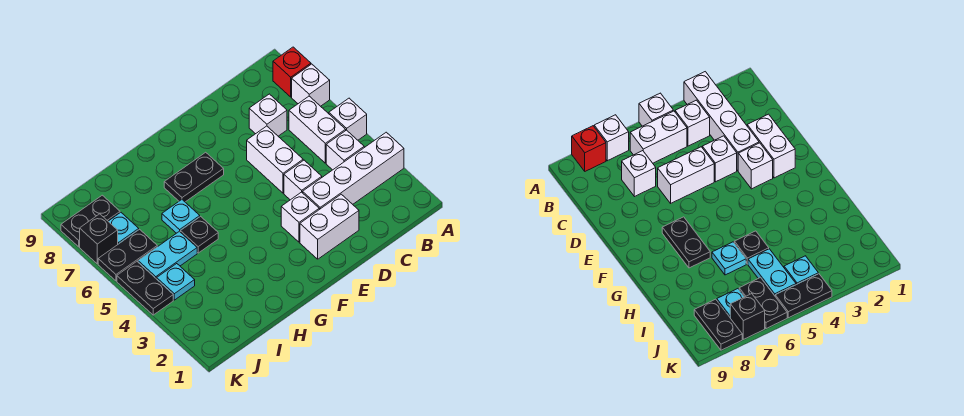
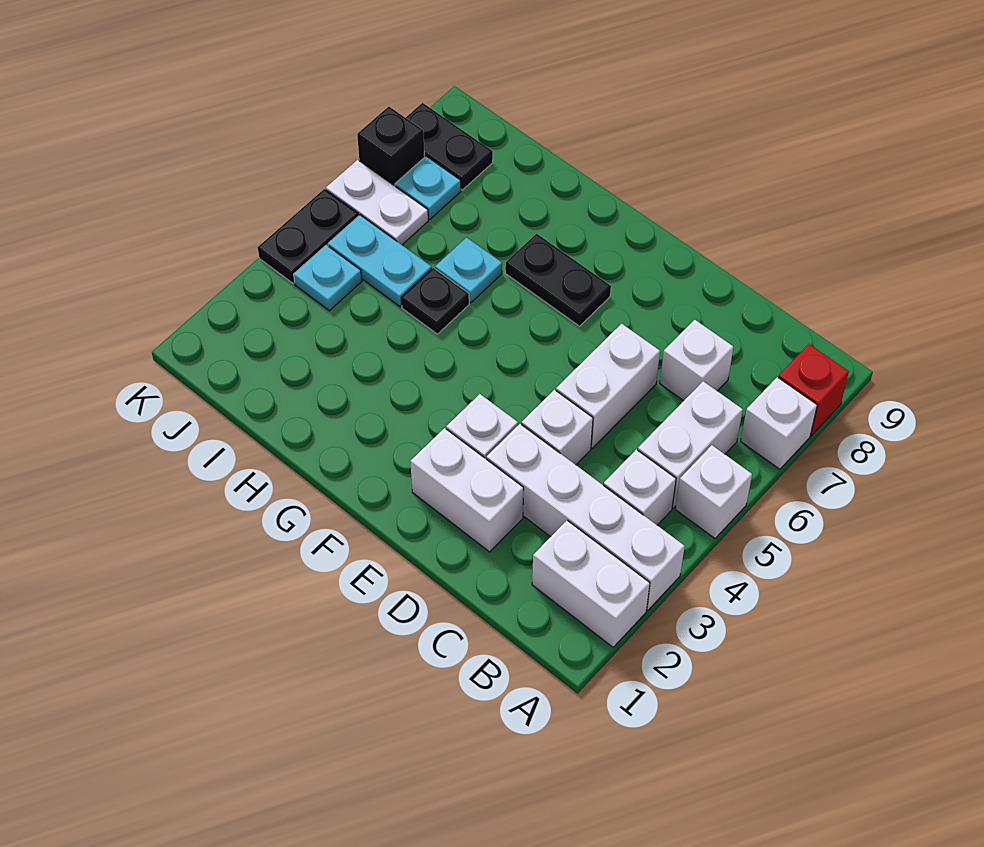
none -> white brick A2:B2 level 1
black plate J6:K6 level 1 -> white plate J6:K6 level 1

